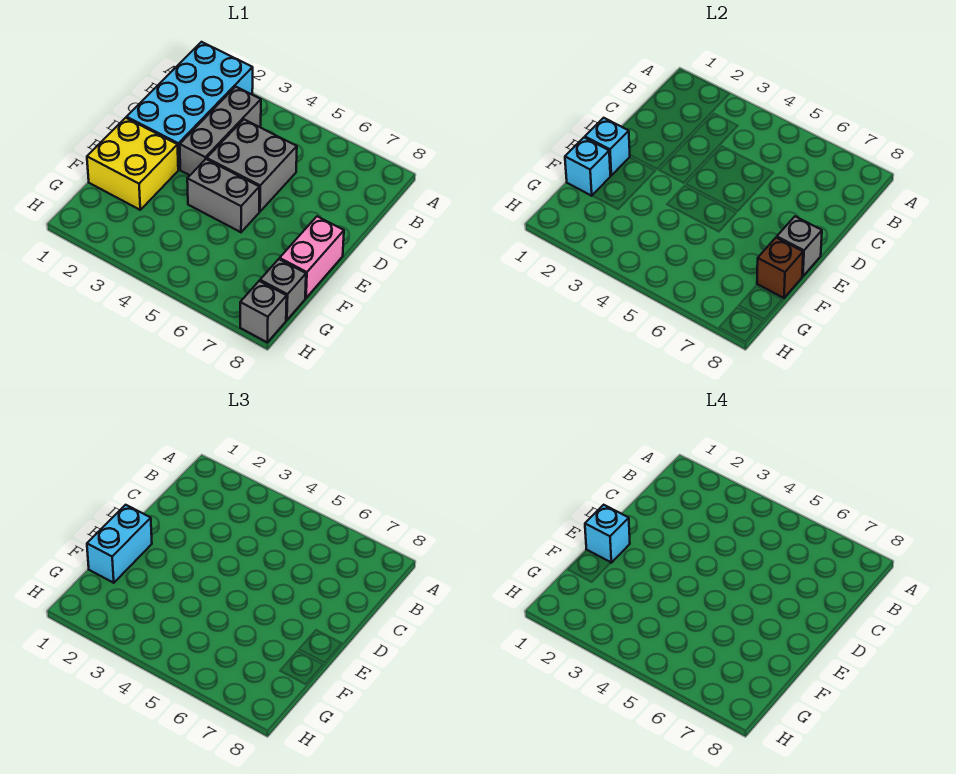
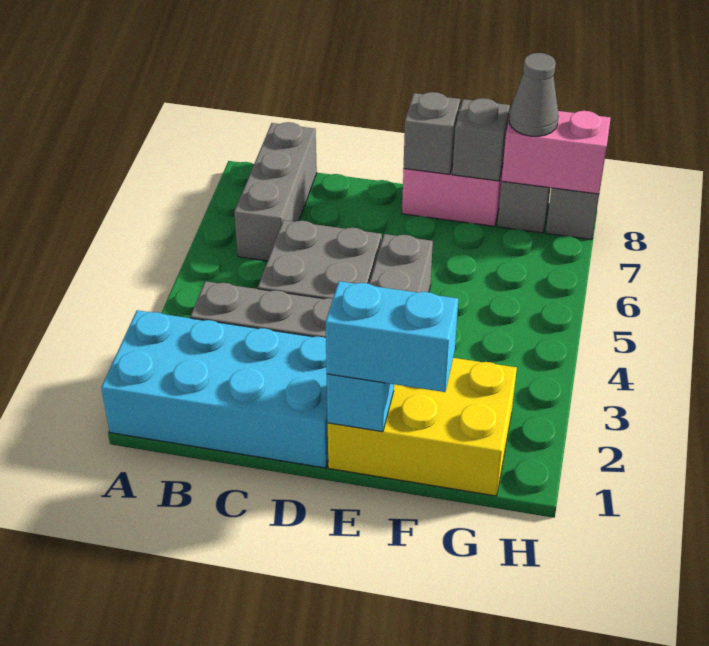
none -> grey brick B6:B8 level 1
yellow brick E1:F2 level 1 -> yellow brick E1:G2 level 1
cyan brick E1 level 4 -> none
cyan brick F1 level 2 -> none
brown brick F8 level 2 -> grey brick F8 level 2
none -> pink brick G8:H8 level 2
none -> grey cone G8 level 3

